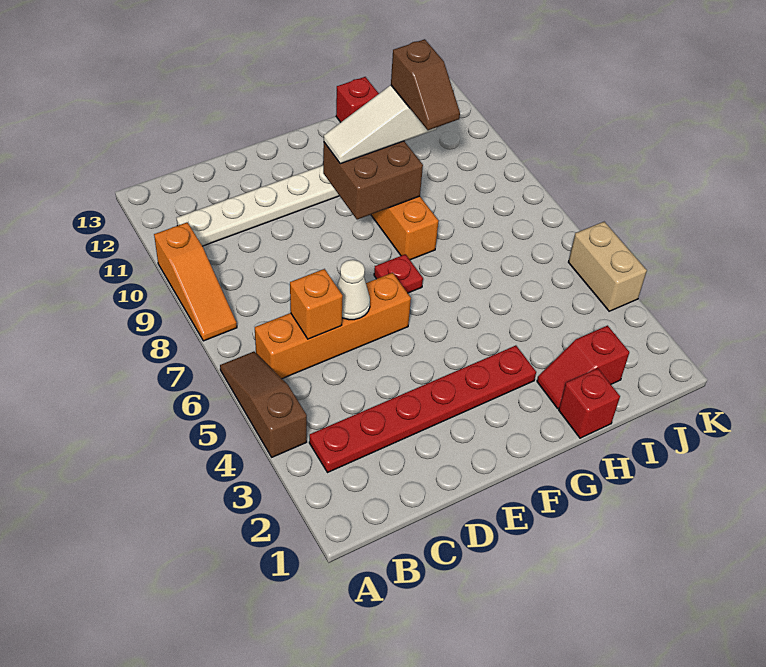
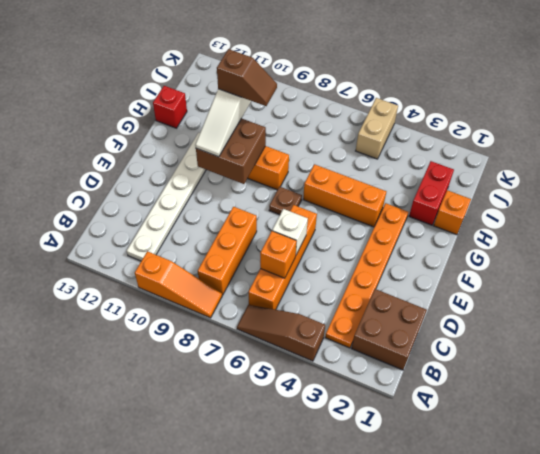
none -> brown brick B1:C2 level 1
red plate B3:G3 level 1 -> orange plate B3:G3 level 1
none -> orange brick B8:D8 level 1
white cone D6 level 2 -> white brick D6 level 2
red plate F7 level 1 -> brown plate F7 level 1
none -> orange brick G4:G6 level 1
red brick H1 level 1 -> orange brick H1 level 1
red slope H2:I2 level 1 top I -> red brick H2:I2 level 1
tan brick K4:K5 level 1 -> tan brick J5:K5 level 1

